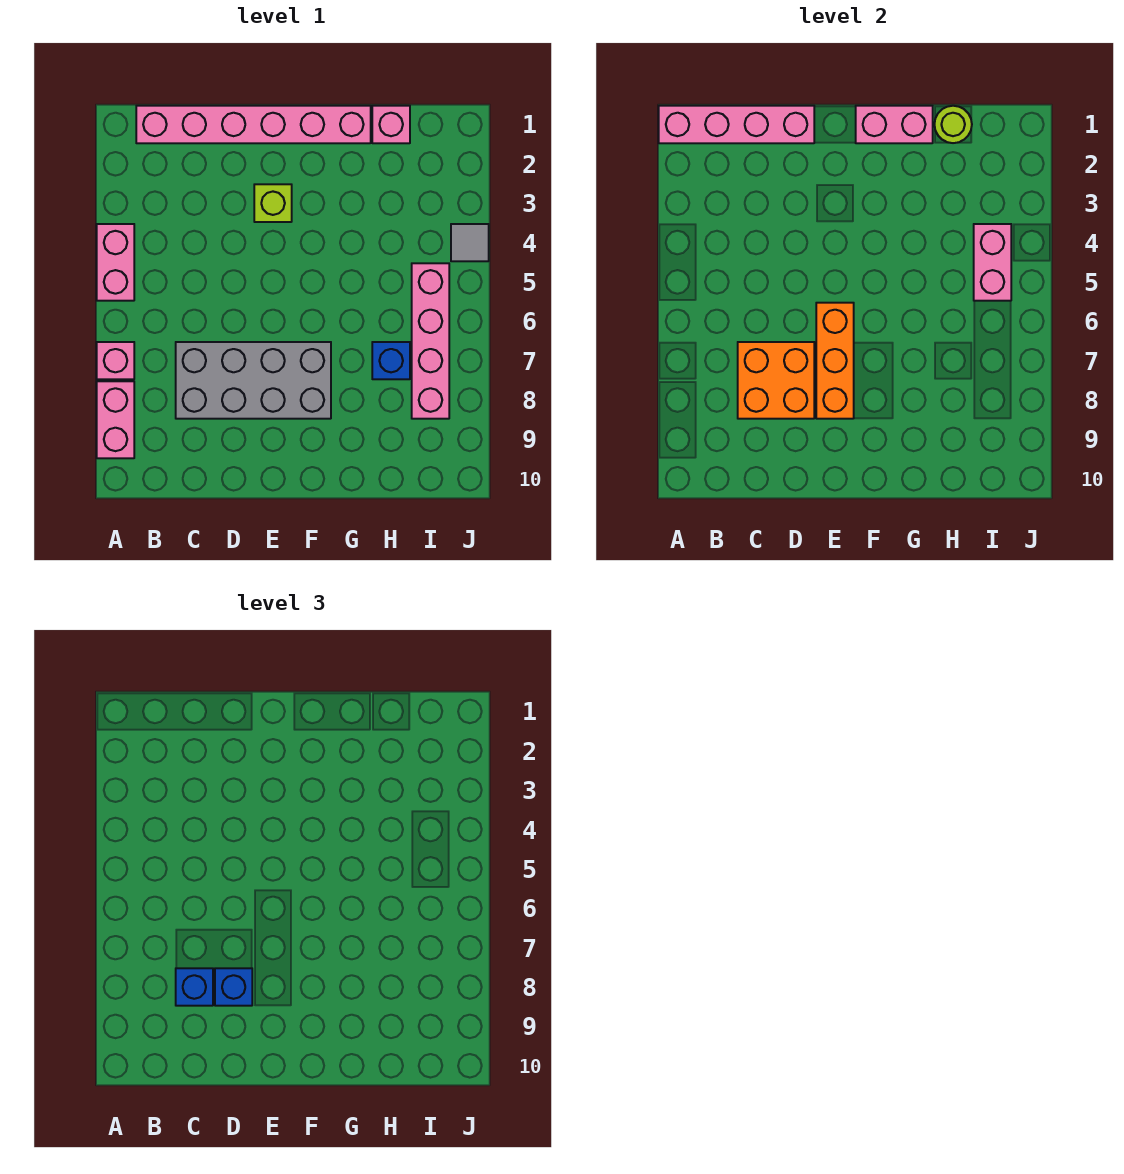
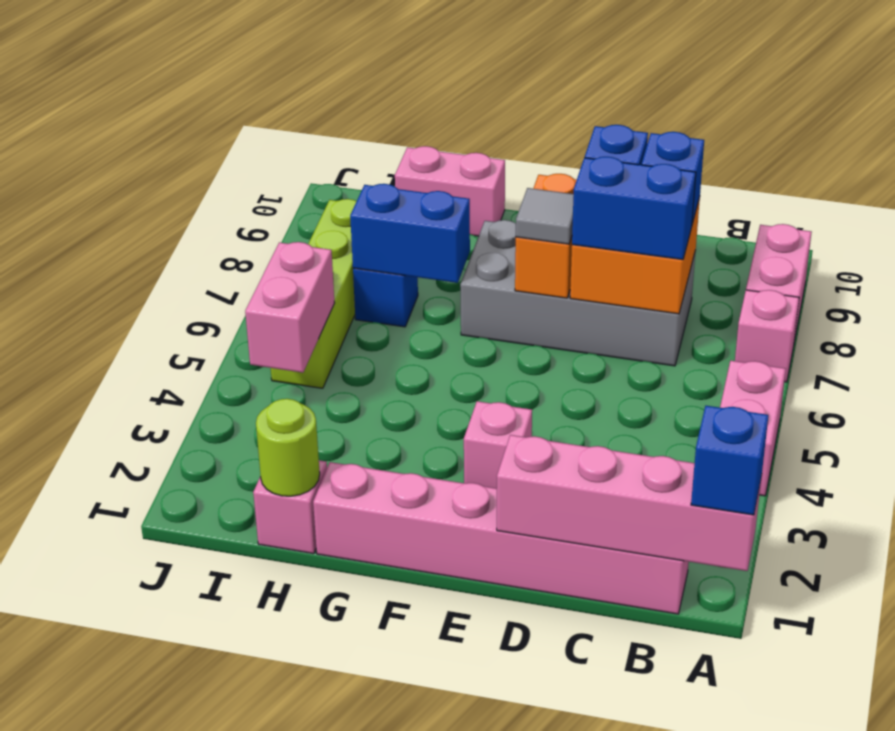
none -> blue brick A1 level 3
none -> blue brick C7:D7 level 3
lime brick E3 level 1 -> pink brick E3 level 1
orange brick E6:E8 level 2 -> orange brick E7:E8 level 2
pink brick F1:G1 level 2 -> pink brick G10:H10 level 1
none -> blue brick G7:H7 level 2
pink brick I5:I8 level 1 -> lime brick I5:I8 level 1
grey tile J4 level 1 -> grey tile E7 level 3

